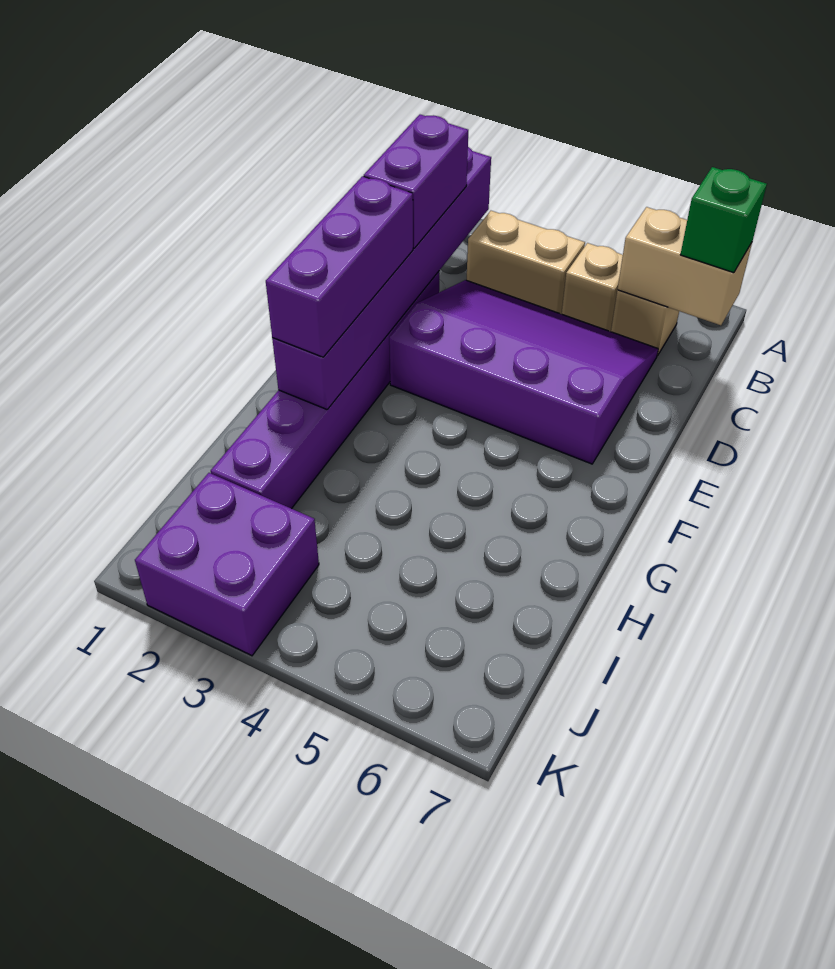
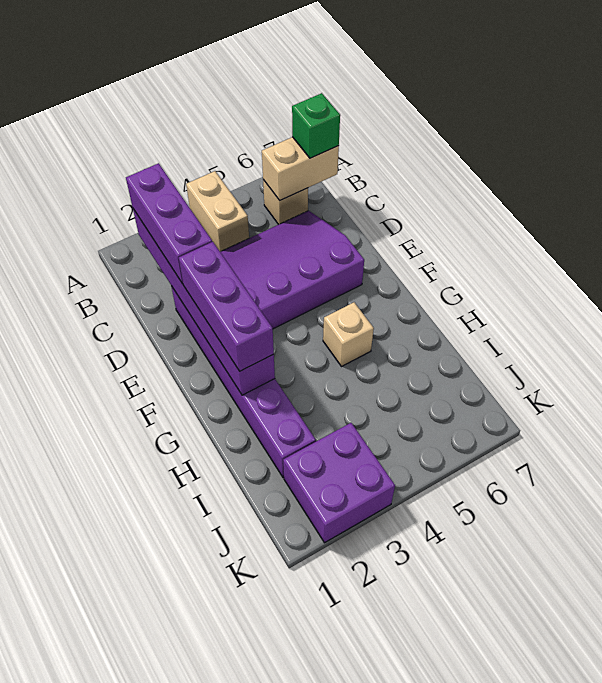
tan brick B3:B4 level 1 -> tan brick A4:B4 level 1
tan brick B5 level 1 -> tan brick G5 level 1
purple brick C2:D2 level 3 -> purple brick B2:D2 level 3

